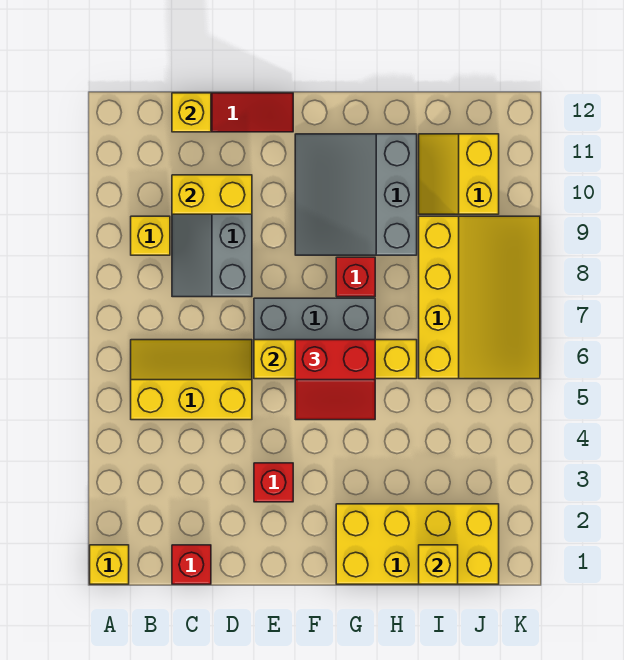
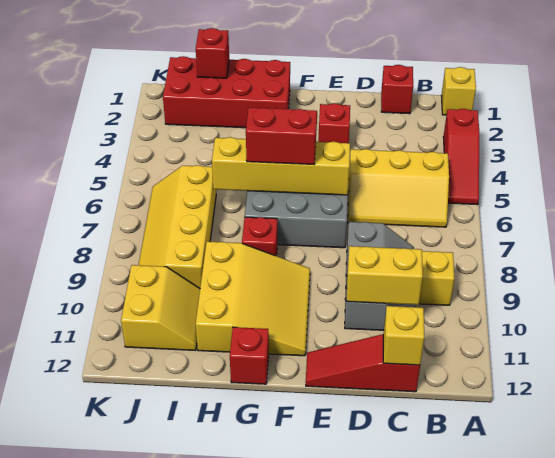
none -> red slope A3:A5 level 1 top 3
grey slope F9:H11 level 1 top H -> yellow slope F9:H11 level 1 top H
yellow brick G1:J2 level 1 -> red brick G1:J2 level 1
none -> red brick G12 level 1
yellow brick I1 level 2 -> red brick I1 level 2
yellow slope I6:K9 level 1 top I -> yellow slope I6:J9 level 1 top I

